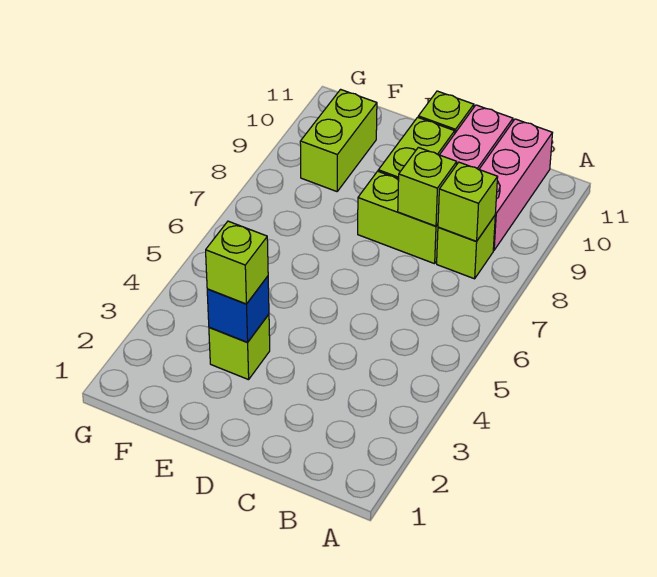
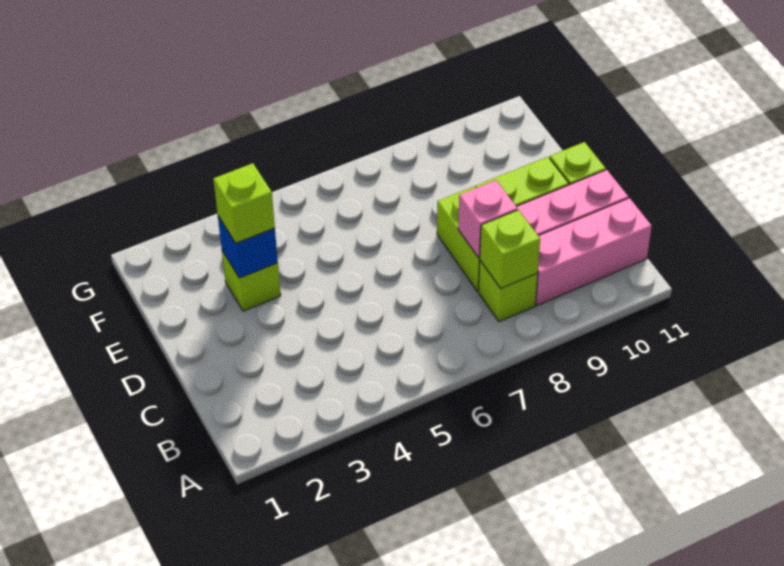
lime brick C8 level 2 -> pink brick C8 level 2
lime brick F9:F10 level 1 -> none

